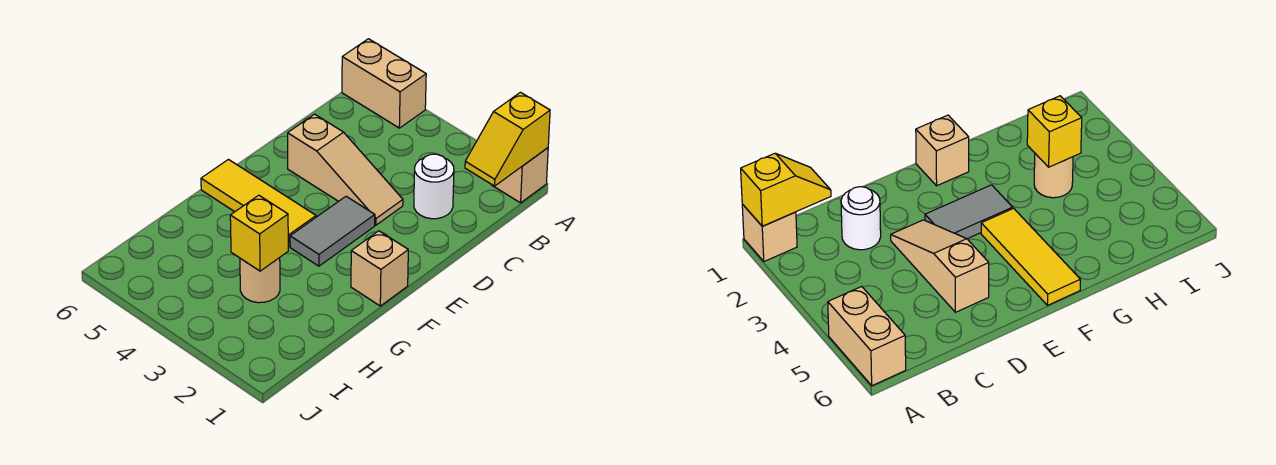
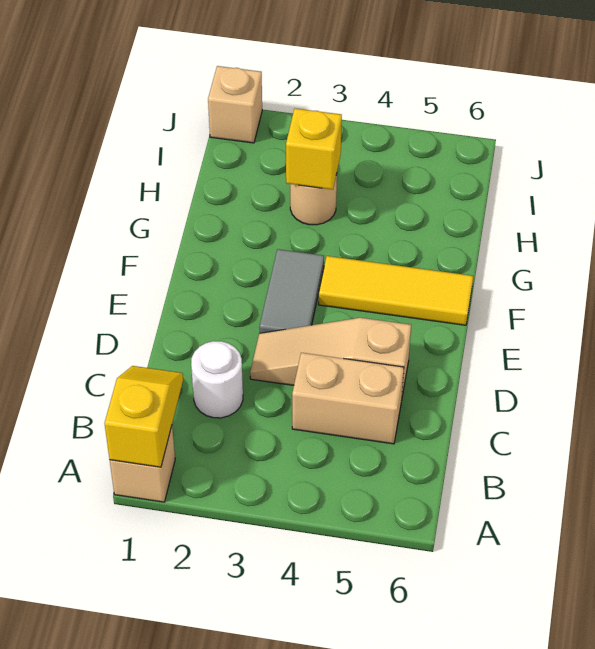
tan brick A5:A6 level 1 -> tan brick C4:C5 level 1
tan brick F1 level 1 -> tan brick J1 level 1

